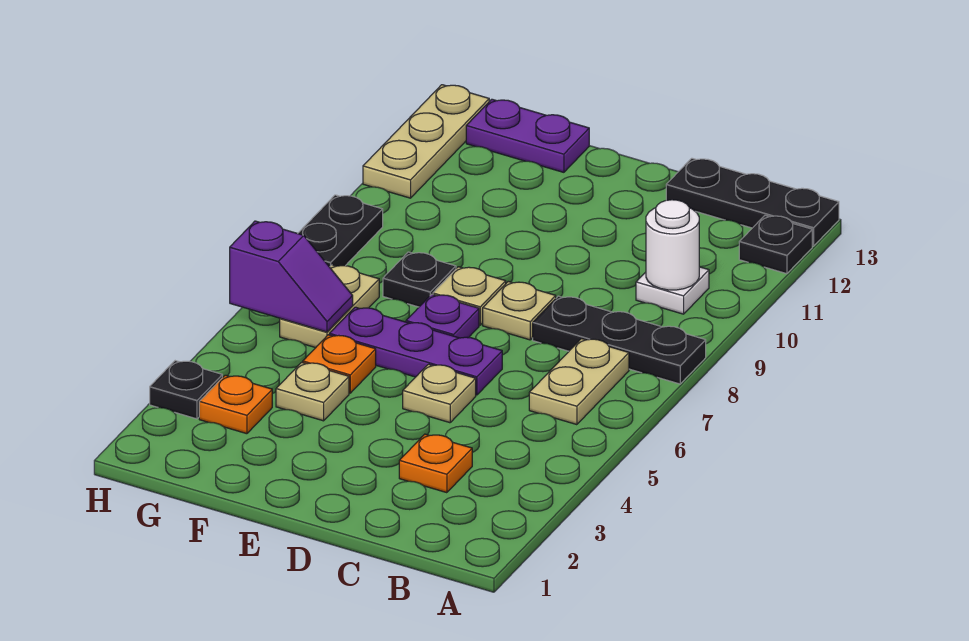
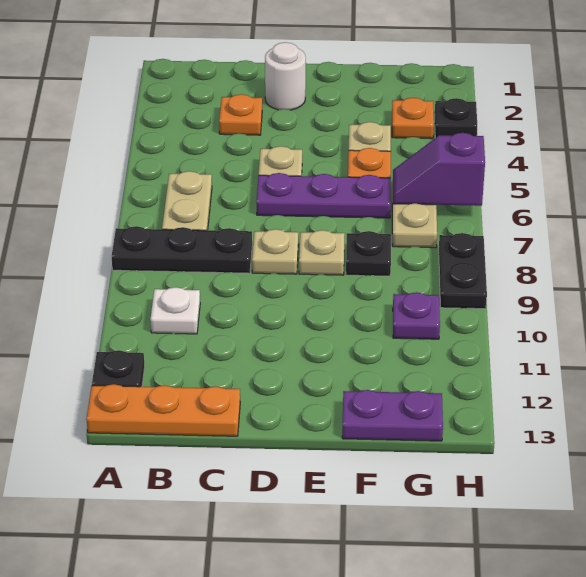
black plate A13:C13 level 1 -> orange plate A13:C13 level 1
white round brick B10 level 2 -> white round brick D2 level 1
purple plate E7 level 1 -> purple plate G10 level 1
tan plate H11:H13 level 1 -> none

